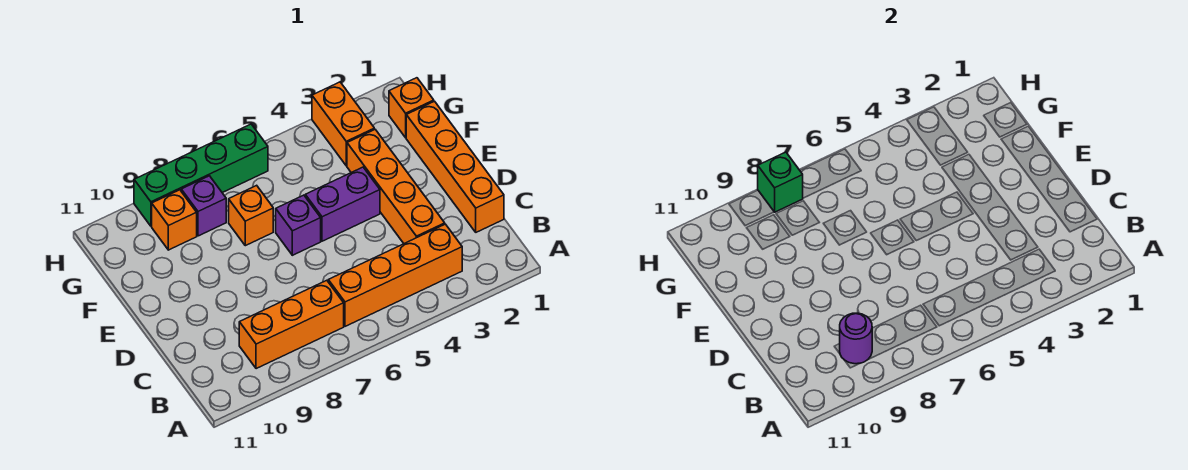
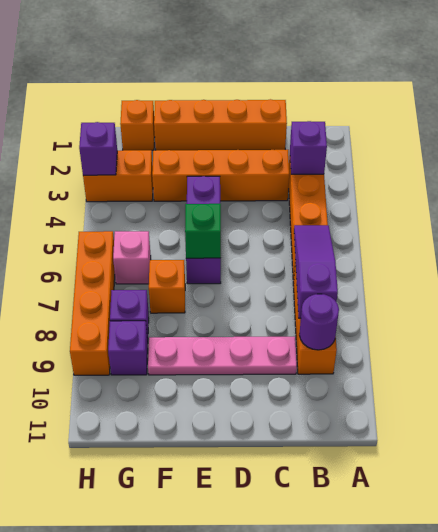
none -> purple brick B3 level 2
none -> purple slope B6:B8 level 2 top 8
none -> pink plate C9:F9 level 1
none -> pink brick G6 level 1
orange brick G9 level 1 -> purple brick G9 level 1
none -> purple brick H3 level 2
green brick H6:H9 level 1 -> orange brick H6:H9 level 1
green brick H8 level 2 -> green brick E6 level 2

